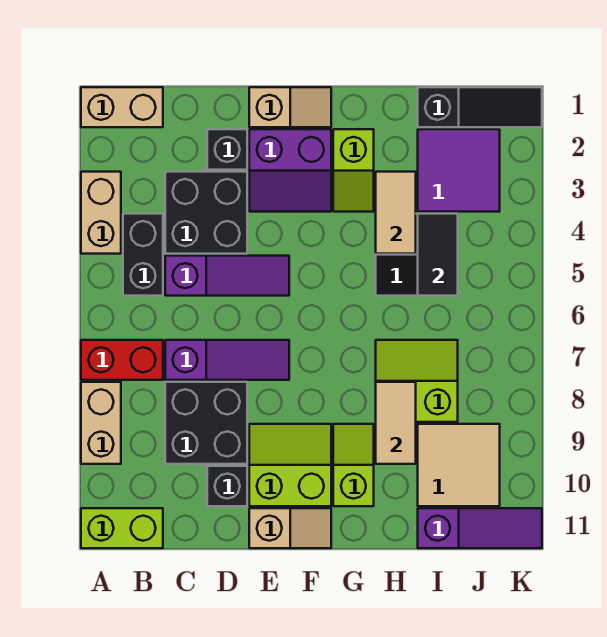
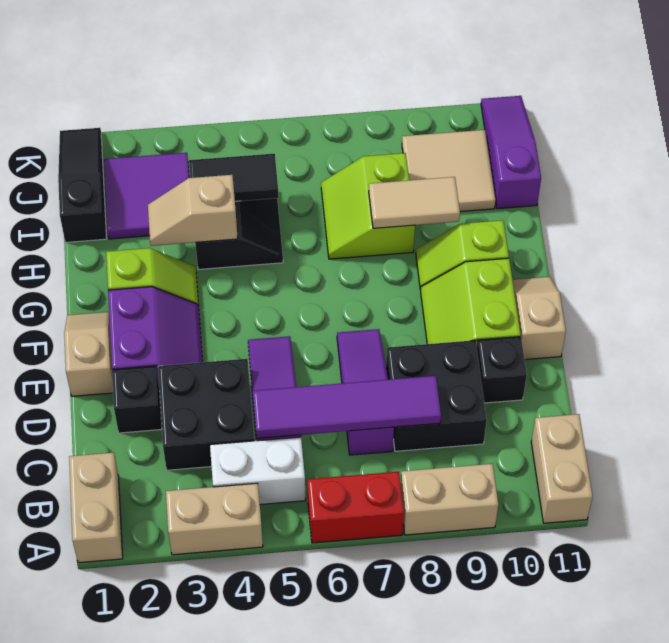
red brick A7:B7 level 1 -> red brick A6:A7 level 1
lime brick A11:B11 level 1 -> tan brick A11:B11 level 1
black brick B4:B5 level 1 -> white brick B4:B5 level 1
none -> purple tile C5:C8 level 2
tan tile H3:H4 level 2 -> tan slope H3:H4 level 2 top 4

